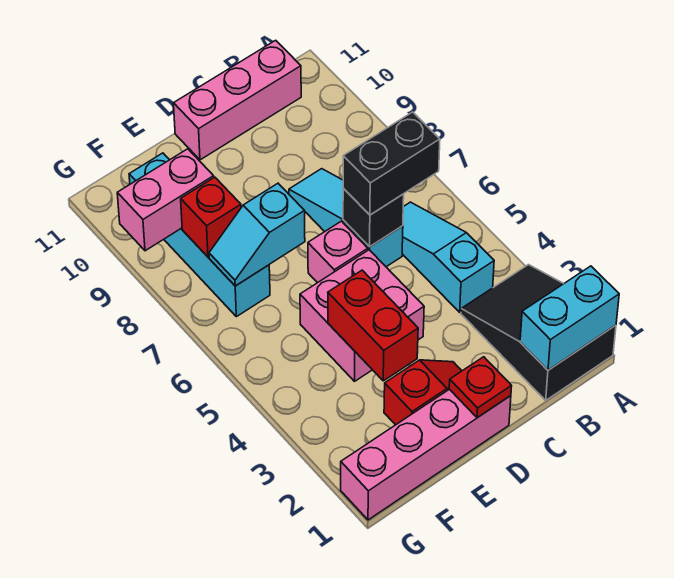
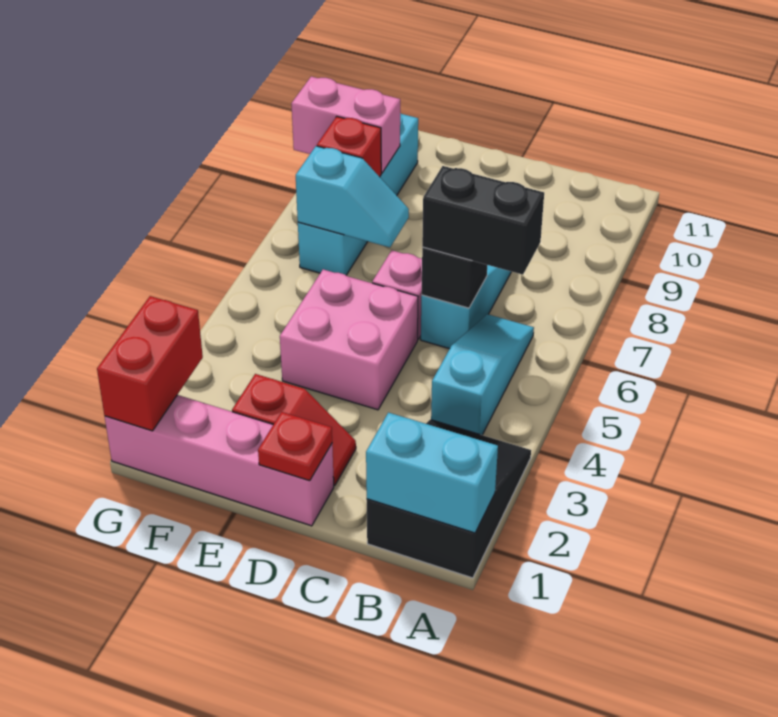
pink brick B11:D11 level 1 -> none
red brick E3:E4 level 2 -> red brick G1:G2 level 2
cyan slope E7:F7 level 2 top E -> cyan slope E7:F7 level 2 top F

